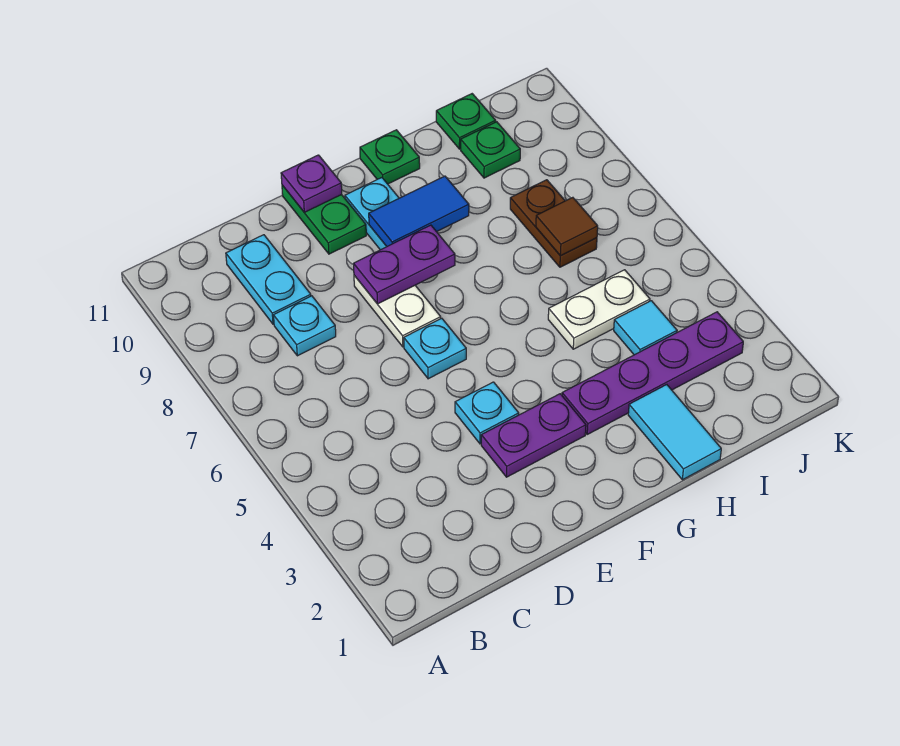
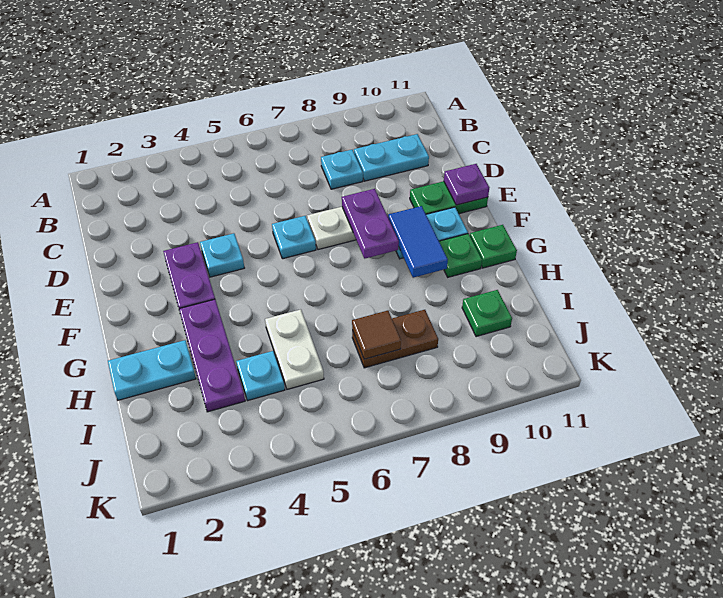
purple plate G3:J3 level 1 -> purple plate G3:I3 level 1
cyan tile H1:H2 level 1 -> cyan plate H1:H2 level 1
cyan tile I4 level 1 -> cyan plate I4 level 1
green plate I11 level 1 -> green plate G10 level 1

